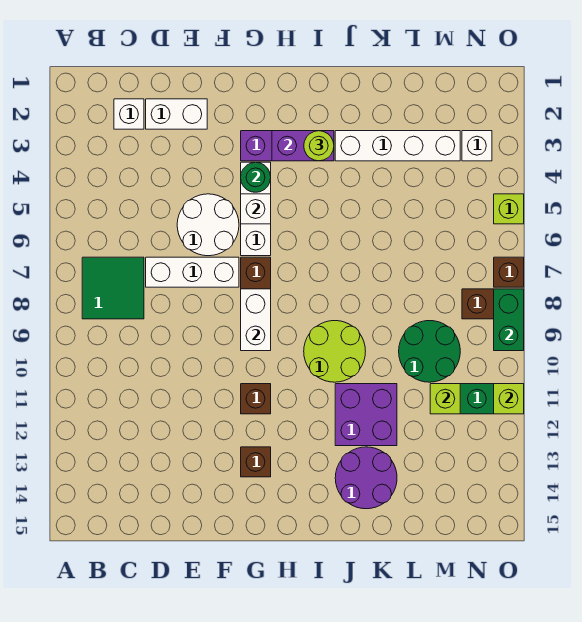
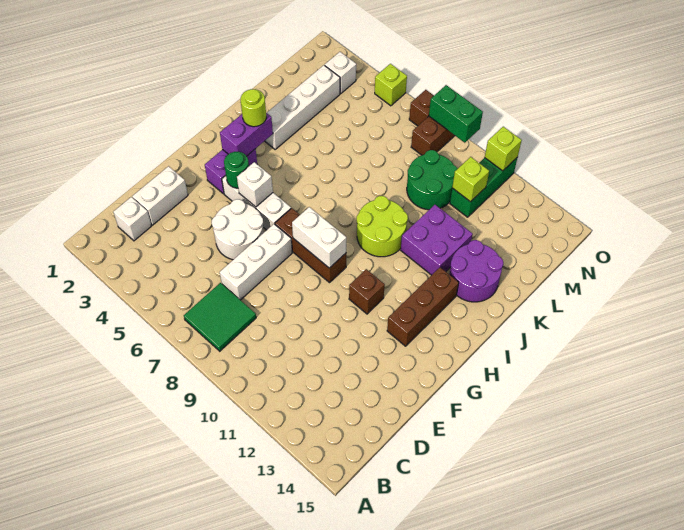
brown brick G13 level 1 -> brown brick G13:I13 level 1

